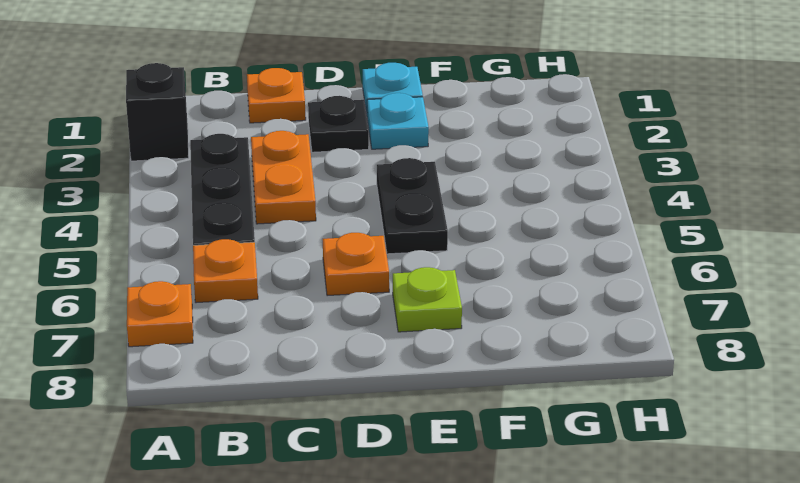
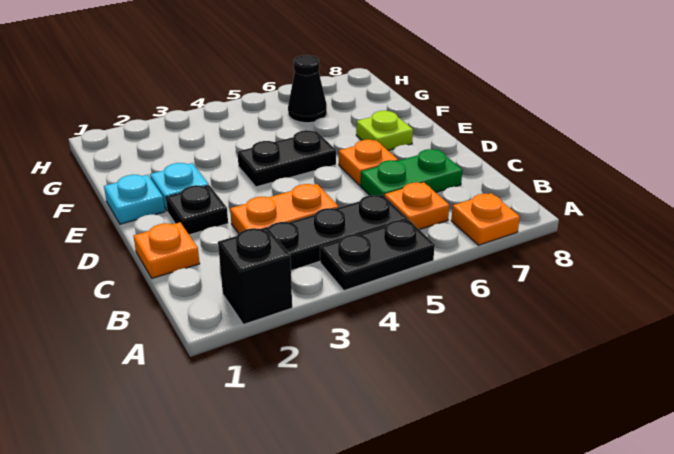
none -> black plate A4:A5 level 1
none -> green plate C6:C7 level 1
none -> black cone G6 level 1

